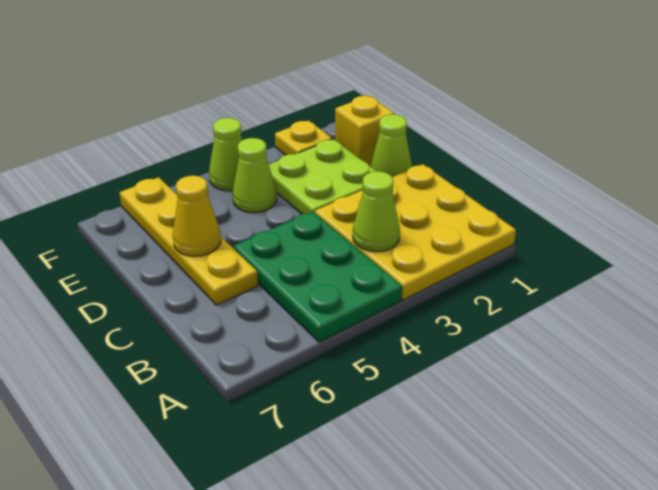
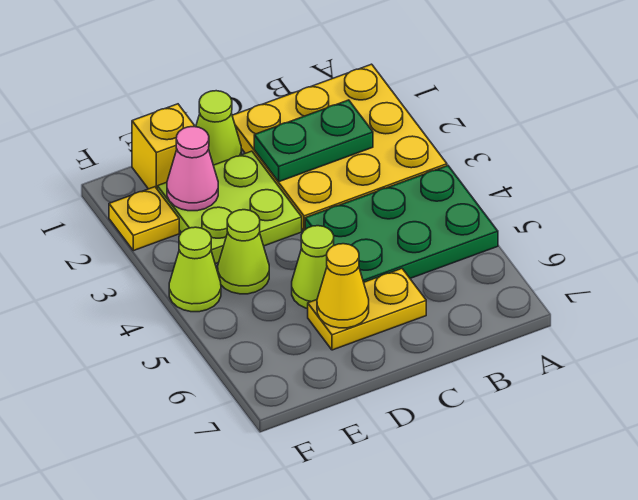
none -> green plate B2:C2 level 2
lime cone B3 level 2 -> lime cone D5 level 1
yellow plate C6:F6 level 1 -> yellow plate C6:D6 level 1
none -> pink cone E2 level 2

